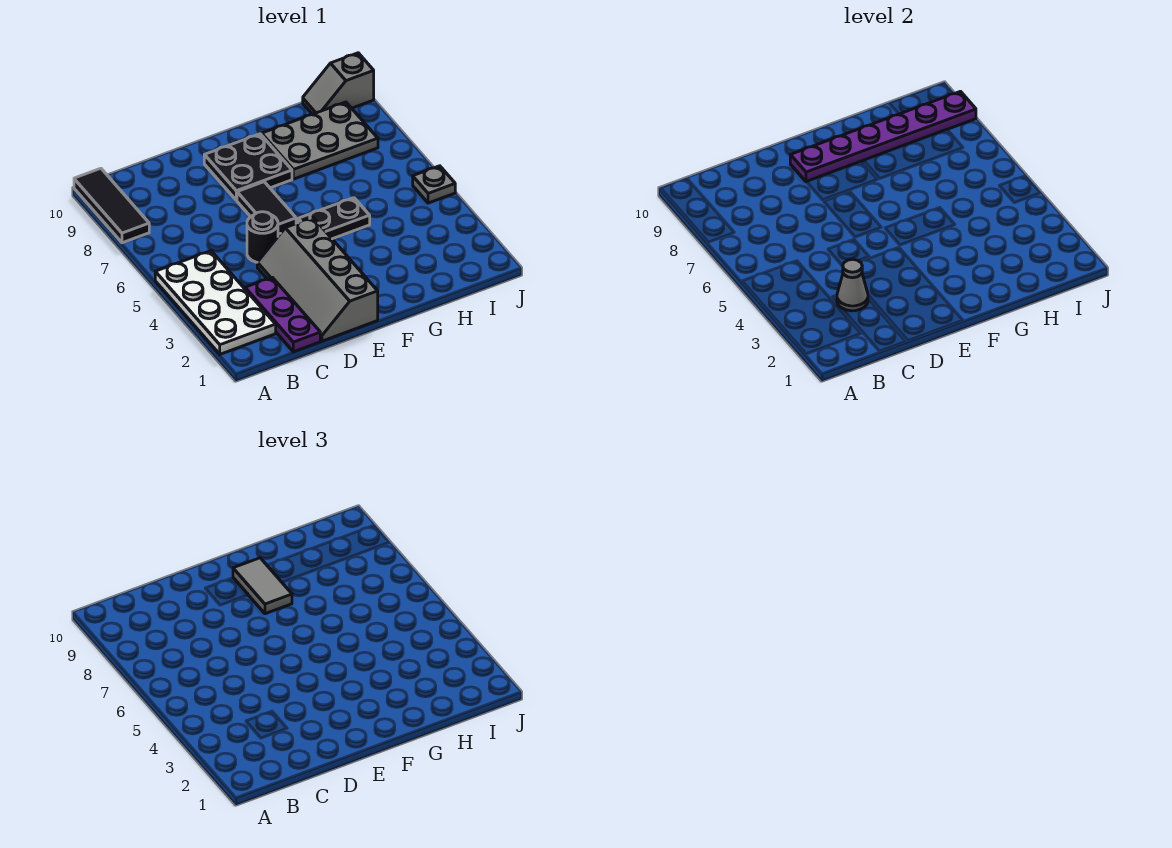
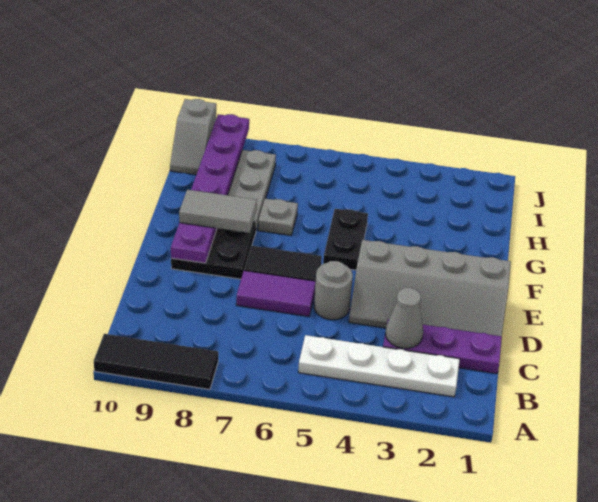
white plate A2:B5 level 1 -> white plate B2:B5 level 1
black round brick D5 level 1 -> grey round brick D5 level 1
none -> purple tile D6:D7 level 1
grey plate J5 level 1 -> grey plate G7 level 1

